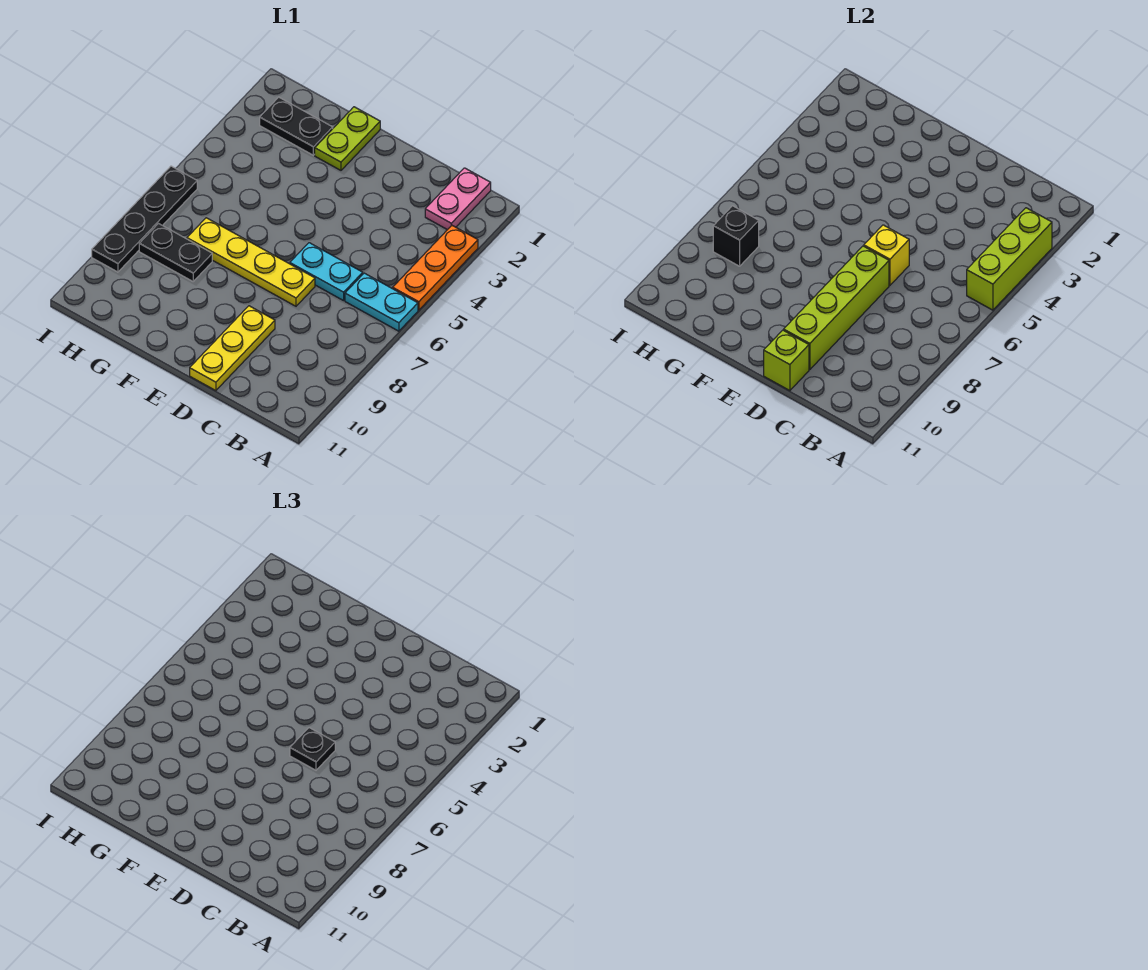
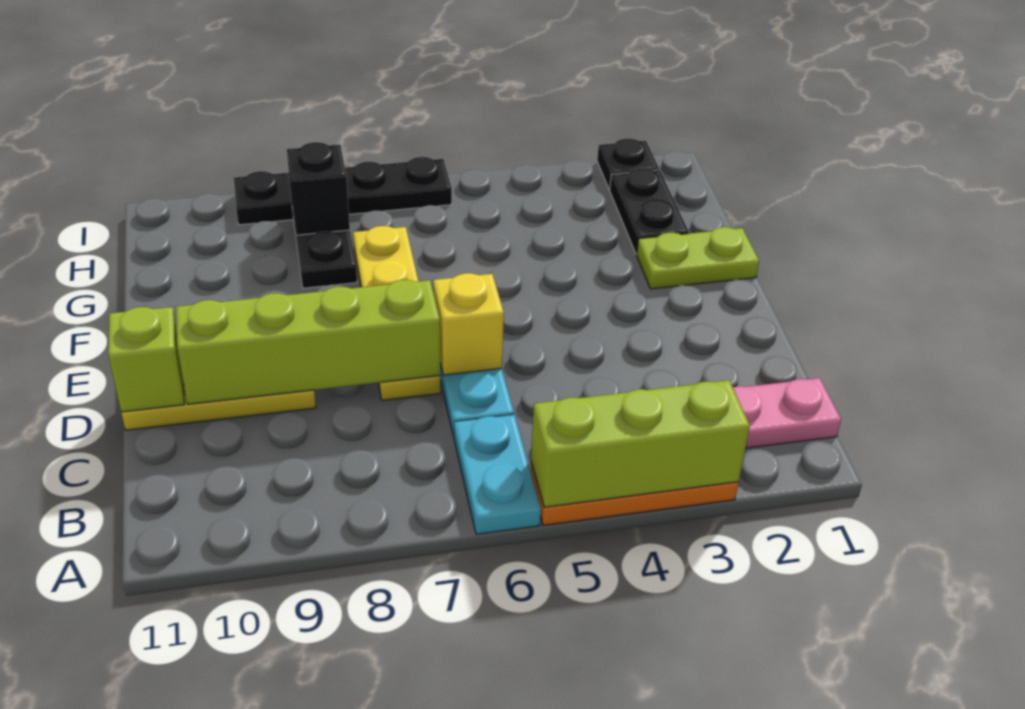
black plate D6 level 3 -> black plate I2 level 1

